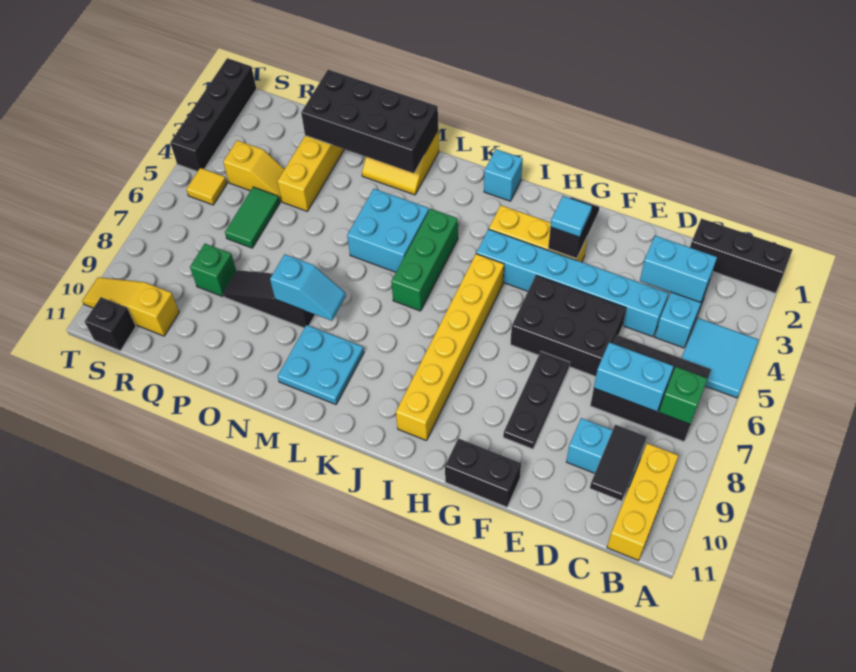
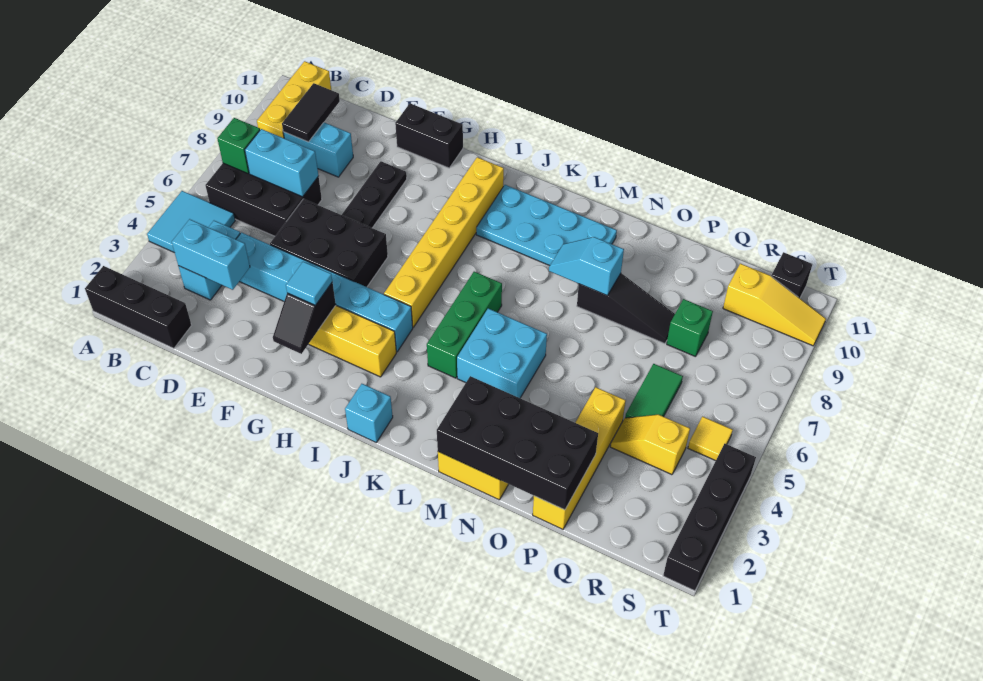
cyan plate L9:M10 level 1 -> cyan plate J9:M10 level 1

